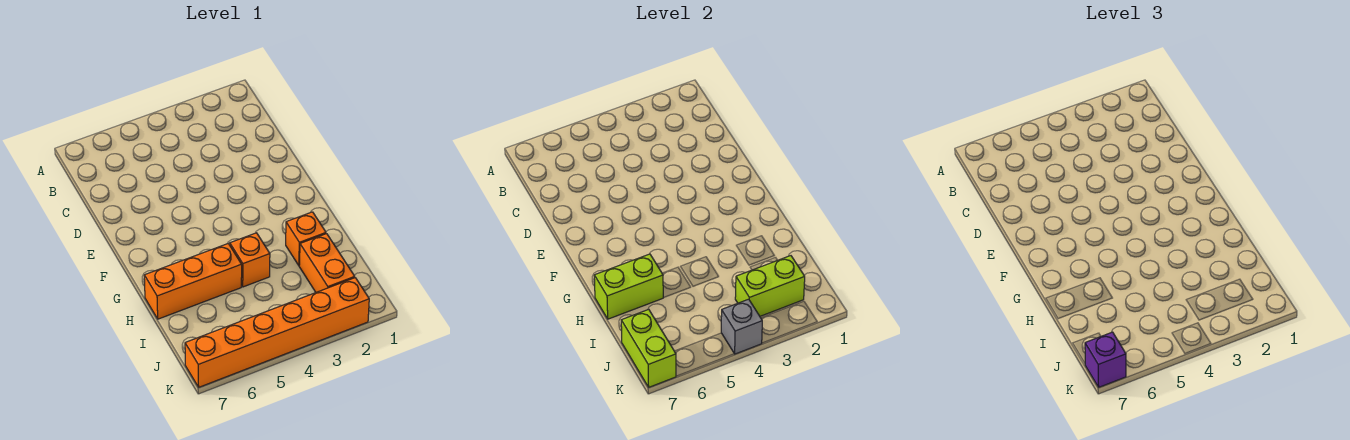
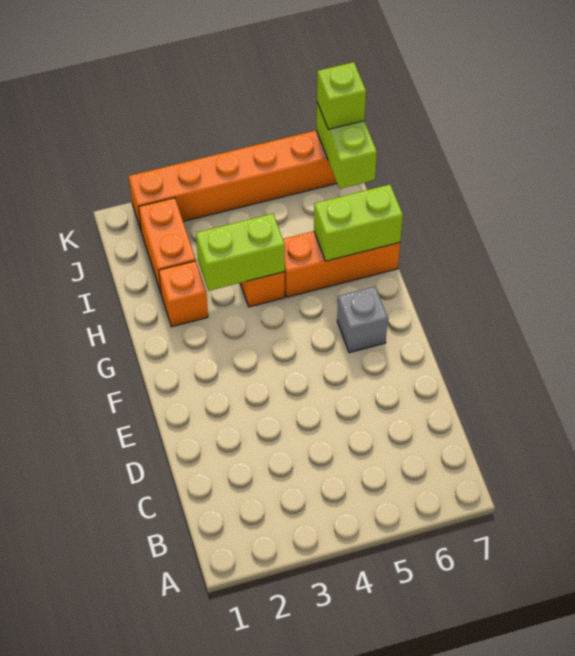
lime brick J2:J3 level 2 -> lime brick H3:H4 level 2
grey brick K4 level 2 -> grey brick F6 level 1
purple brick K7 level 3 -> lime brick K7 level 3

